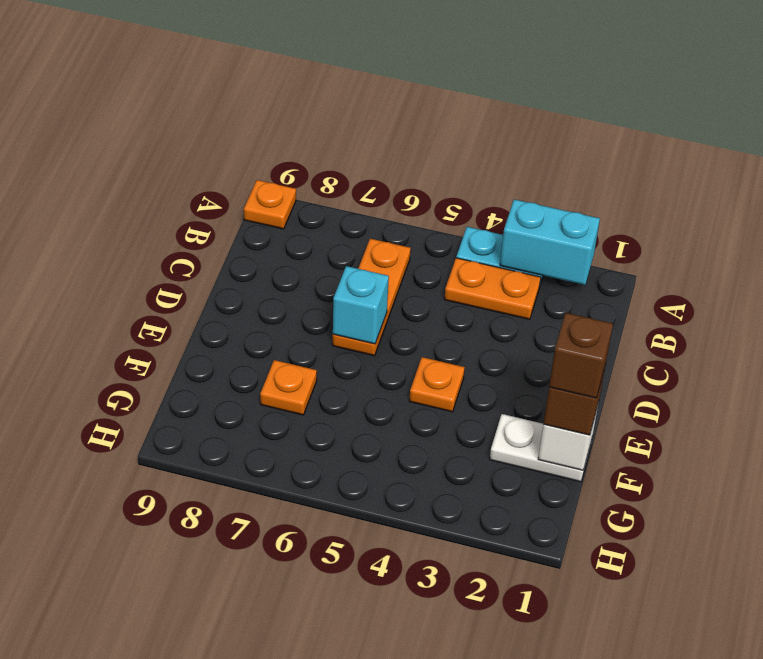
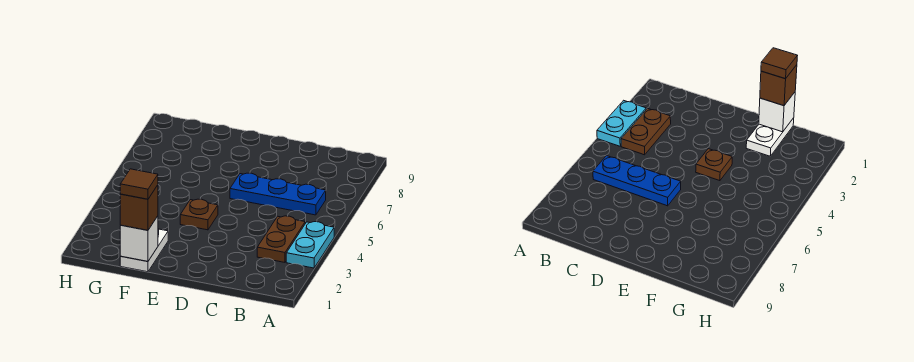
cyan brick A2:A3 level 2 -> none
orange plate A9 level 1 -> none
orange plate B3:B4 level 1 -> brown plate B3:B4 level 1
orange plate B6:D6 level 1 -> blue plate B6:D6 level 1
cyan brick D6 level 2 -> none
orange plate E4 level 1 -> brown plate E4 level 1
brown brick F1 level 4 -> brown tile F1 level 4
orange plate F7 level 1 -> none

